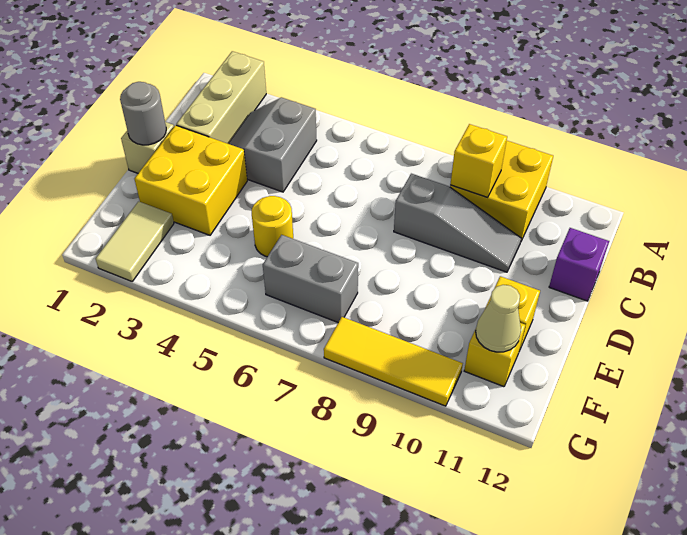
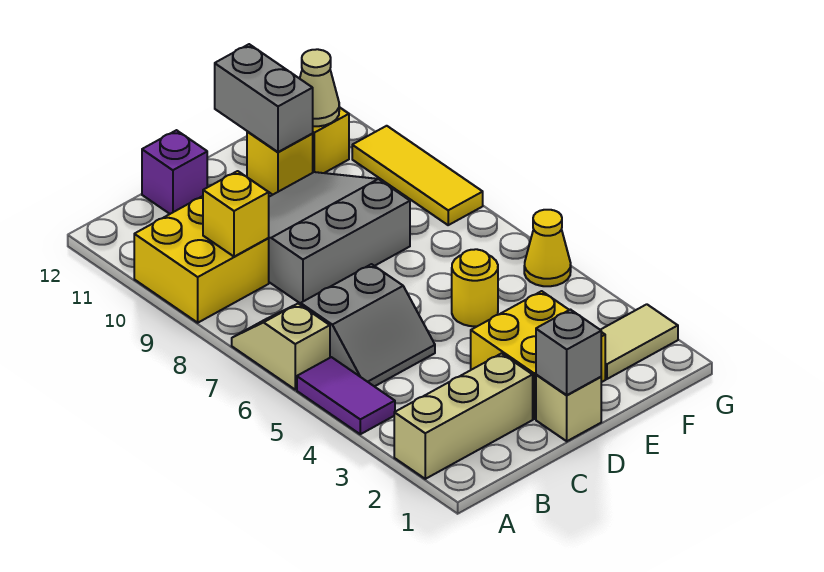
none -> purple tile A4:A5 level 1
none -> tan slope A6:A7 level 1 top 6
grey slope B3:C4 level 1 top 4 -> grey slope B5:C6 level 1 top 6
grey slope C8:C10 level 1 top 8 -> grey slope C8:E10 level 1 top 8
grey round brick D1 level 2 -> grey brick D1 level 2
grey brick F6:F7 level 1 -> grey brick E11:E12 level 2
none -> yellow cone G5 level 1

